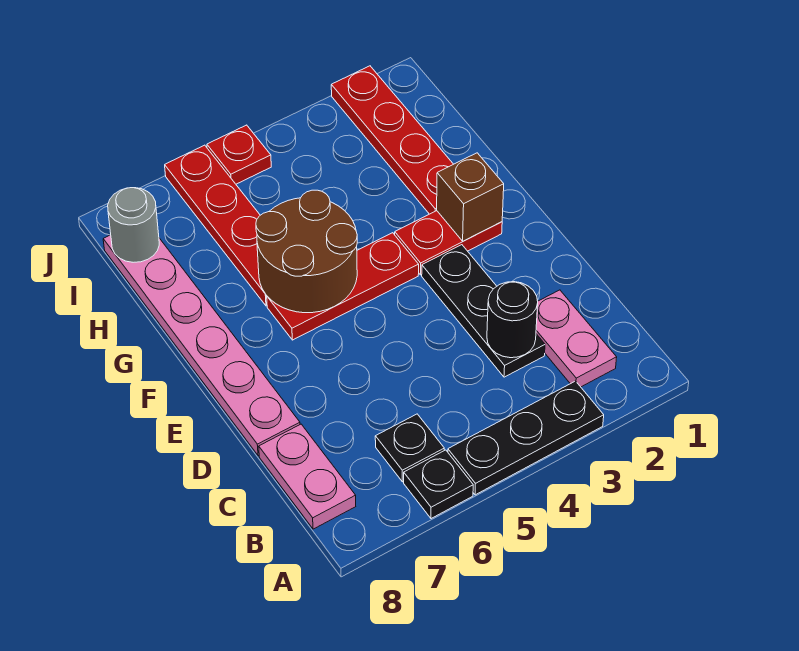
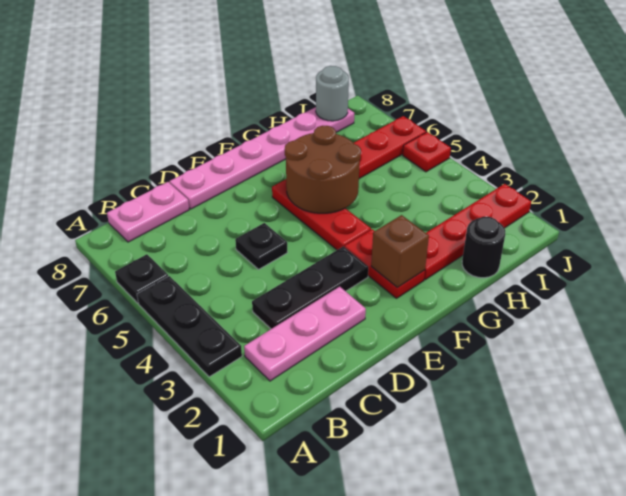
pink plate B2:C2 level 1 -> pink plate B2:D2 level 1
black plate B6 level 1 -> black plate D5 level 1
black round brick C3 level 2 -> black round brick H1 level 1

